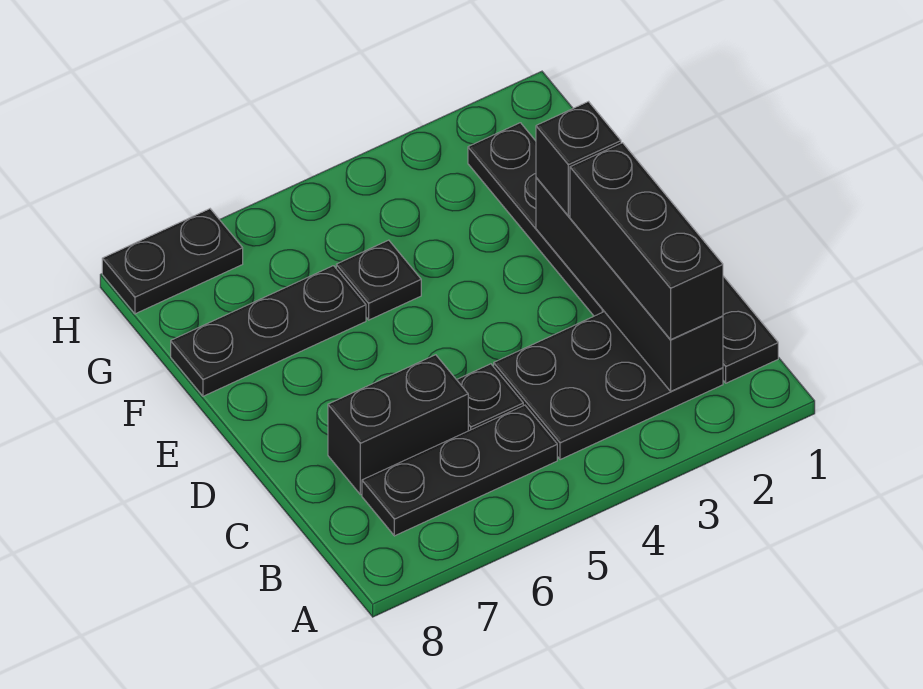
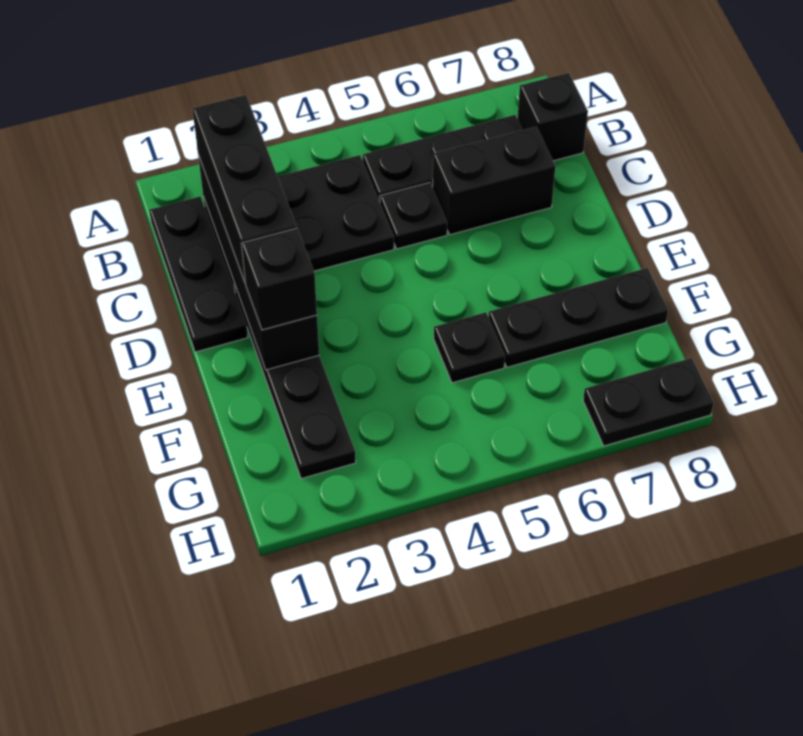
none -> black brick B8 level 1

